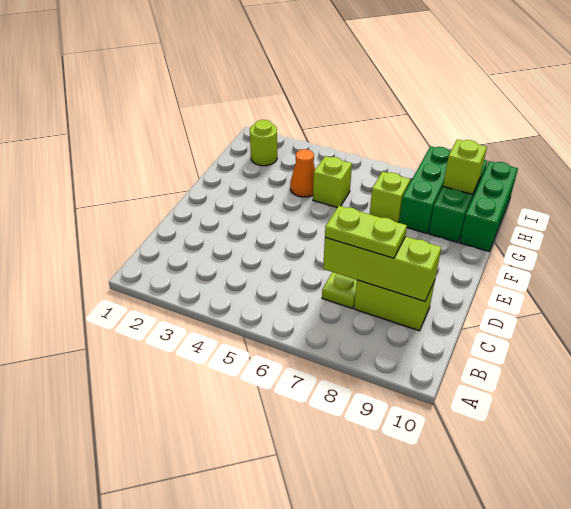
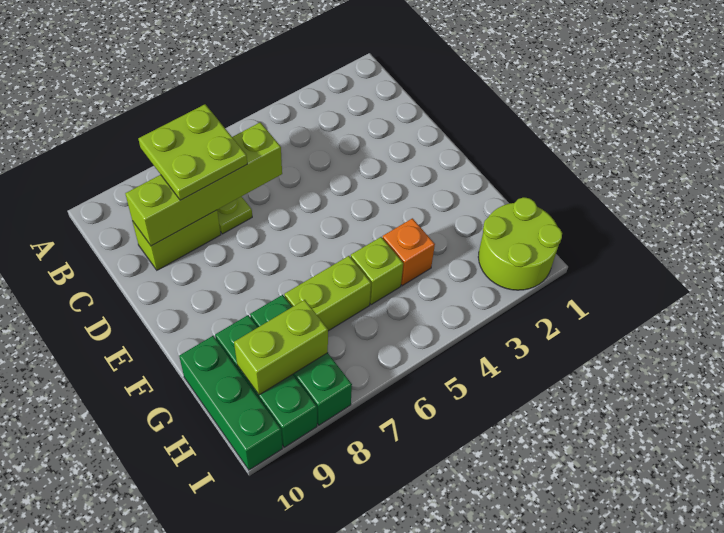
lime brick C7:C9 level 2 -> lime brick C6:C9 level 2
lime plate C7:C8 level 3 -> lime plate B7:C8 level 3
orange cone G4 level 1 -> orange brick G4 level 1
lime brick G7 level 1 -> lime brick G6:G7 level 1
lime round brick H2 level 1 -> lime round brick H1:I2 level 1
lime brick H9 level 2 -> lime brick H8:H9 level 2

